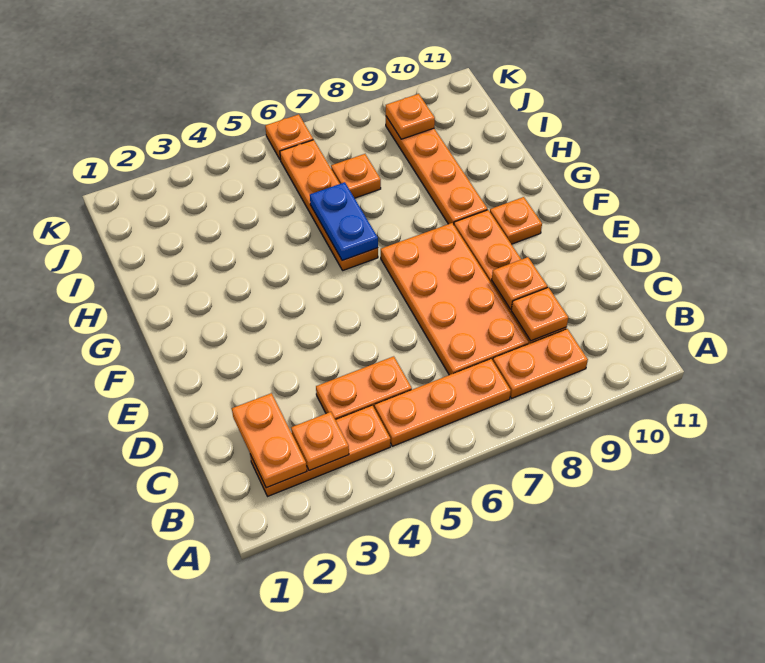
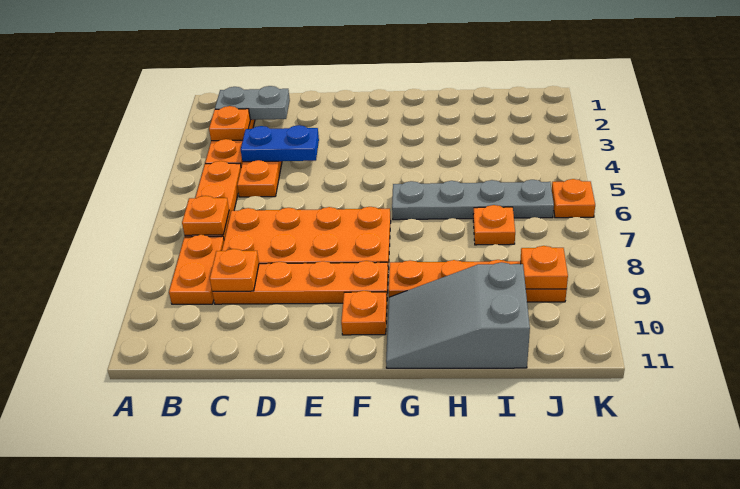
orange plate B2:C2 level 2 -> grey plate B2:C2 level 2
orange plate D9 level 2 -> orange plate B7 level 2
orange plate G6:J6 level 1 -> grey plate G6:J6 level 1
blue plate G6:H6 level 2 -> blue plate C4:D4 level 2
none -> grey slope G10:I11 level 1 top I

